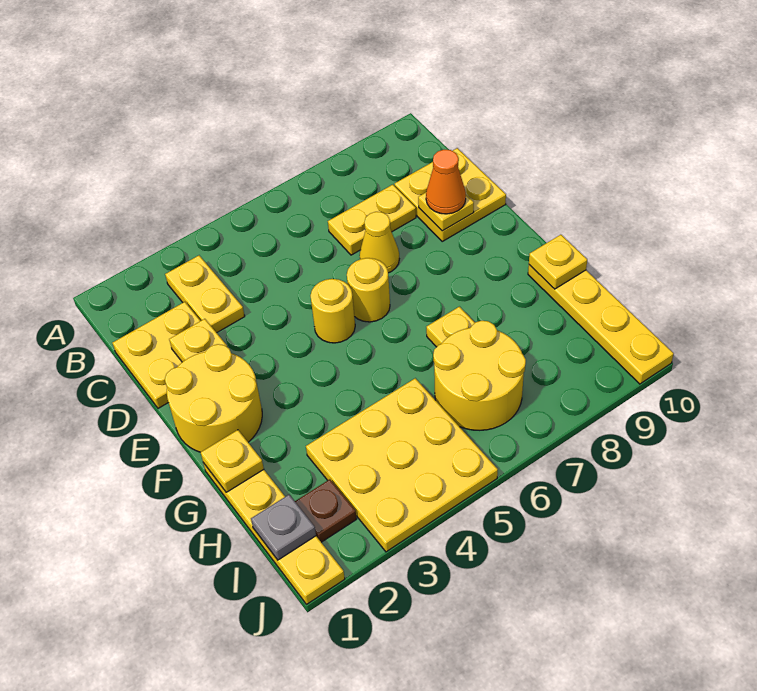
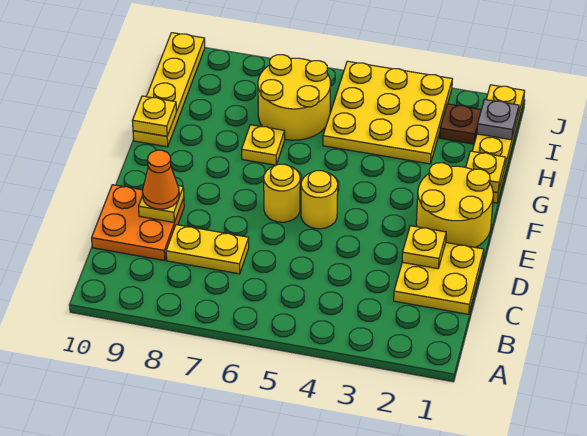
yellow plate B3:C3 level 1 -> none
yellow plate C9:D10 level 1 -> orange plate C9:D10 level 1
yellow cone D7 level 1 -> none

